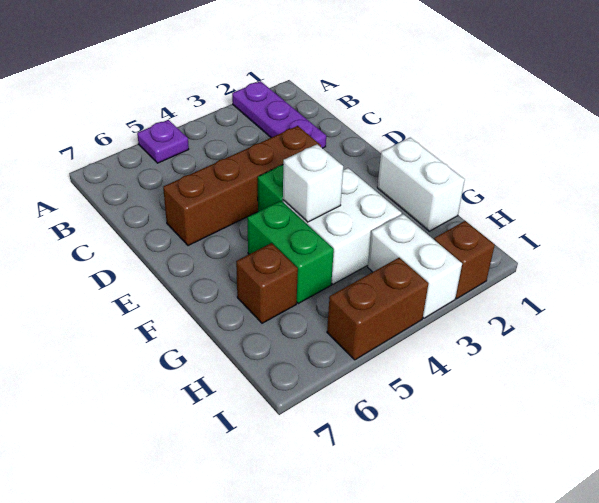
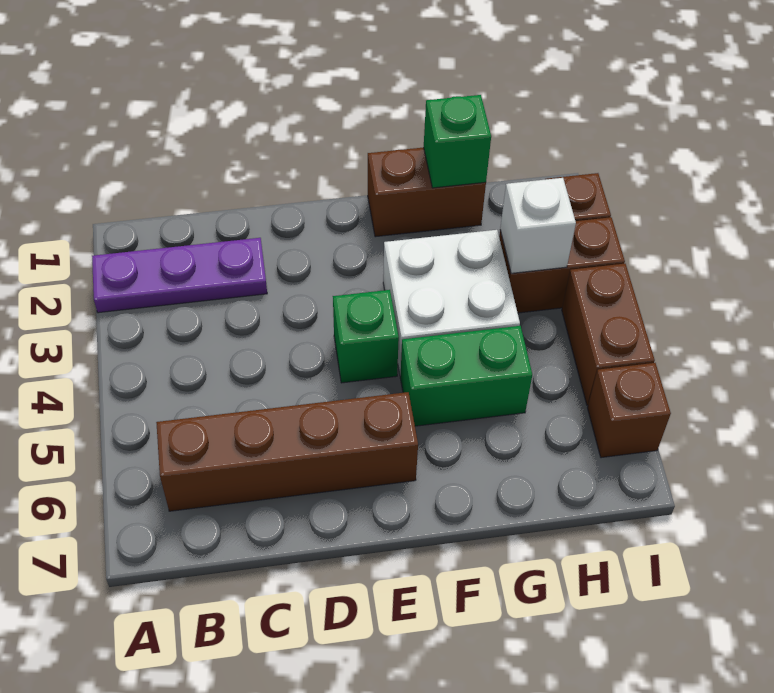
purple plate A5 level 1 -> none
brown brick D3:D6 level 1 -> brown brick B6:E6 level 1
white brick F1:G1 level 1 -> brown brick F1:G1 level 1
white brick F4 level 2 -> white brick H3 level 2
none -> green brick G1 level 2
brown brick G6 level 1 -> brown brick I6 level 1
white brick H3:I3 level 1 -> brown brick H3:I3 level 1

